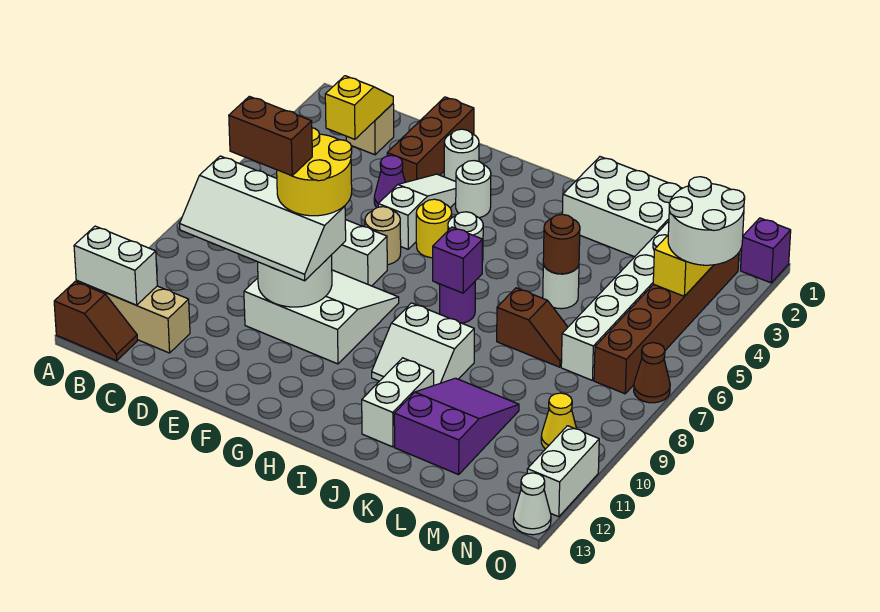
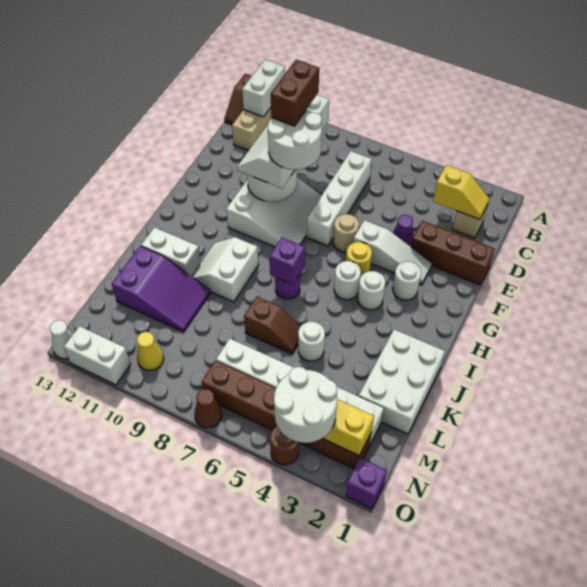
yellow round brick E8:F9 level 4 -> white round brick E8:F9 level 4
white round brick F2 level 1 -> white round brick H4 level 1
brown round brick K5 level 2 -> brown round brick O4 level 1
brown slope K7:L7 level 1 top K -> brown slope K6:K7 level 1 top 7

